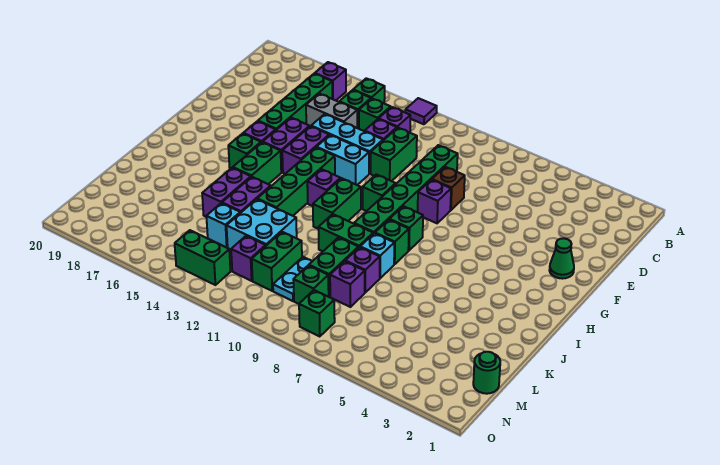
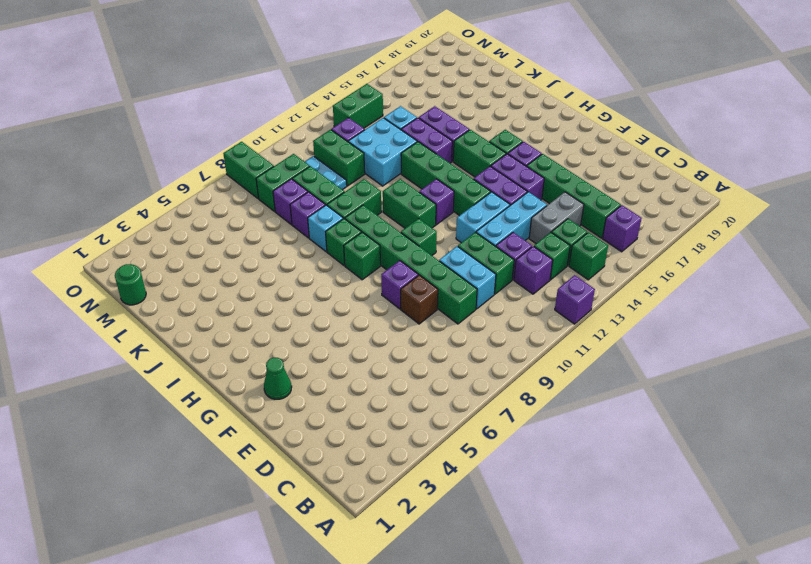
purple tile A12 level 1 -> purple brick A12 level 1
none -> cyan brick D10:E10 level 1
green brick M9 level 1 -> green brick M8:M9 level 1
green brick N8 level 1 -> green brick N8:O8 level 1

